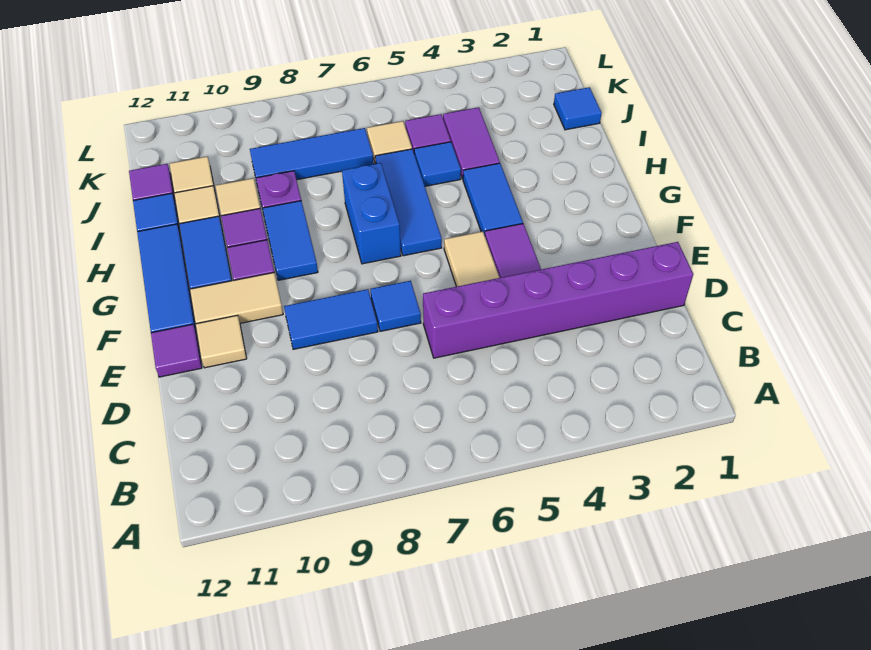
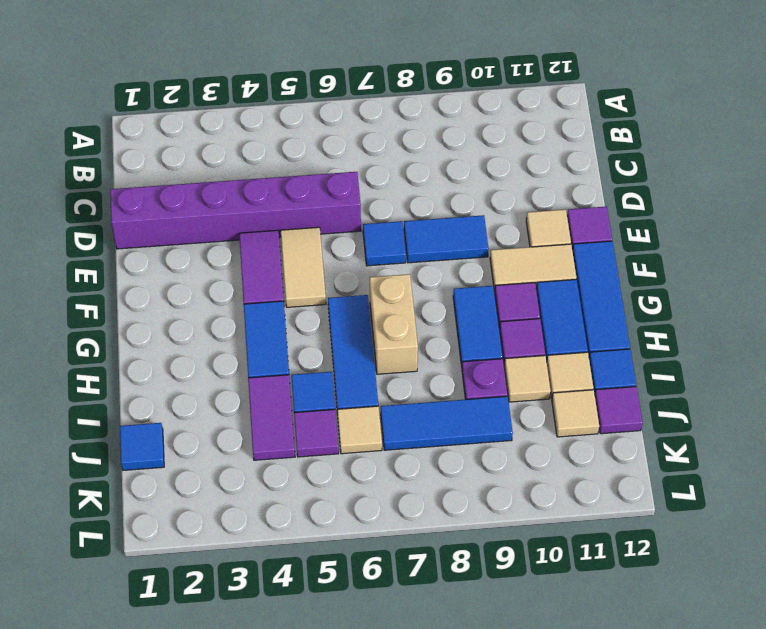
blue brick G7:H7 level 1 -> tan brick G7:H7 level 1

